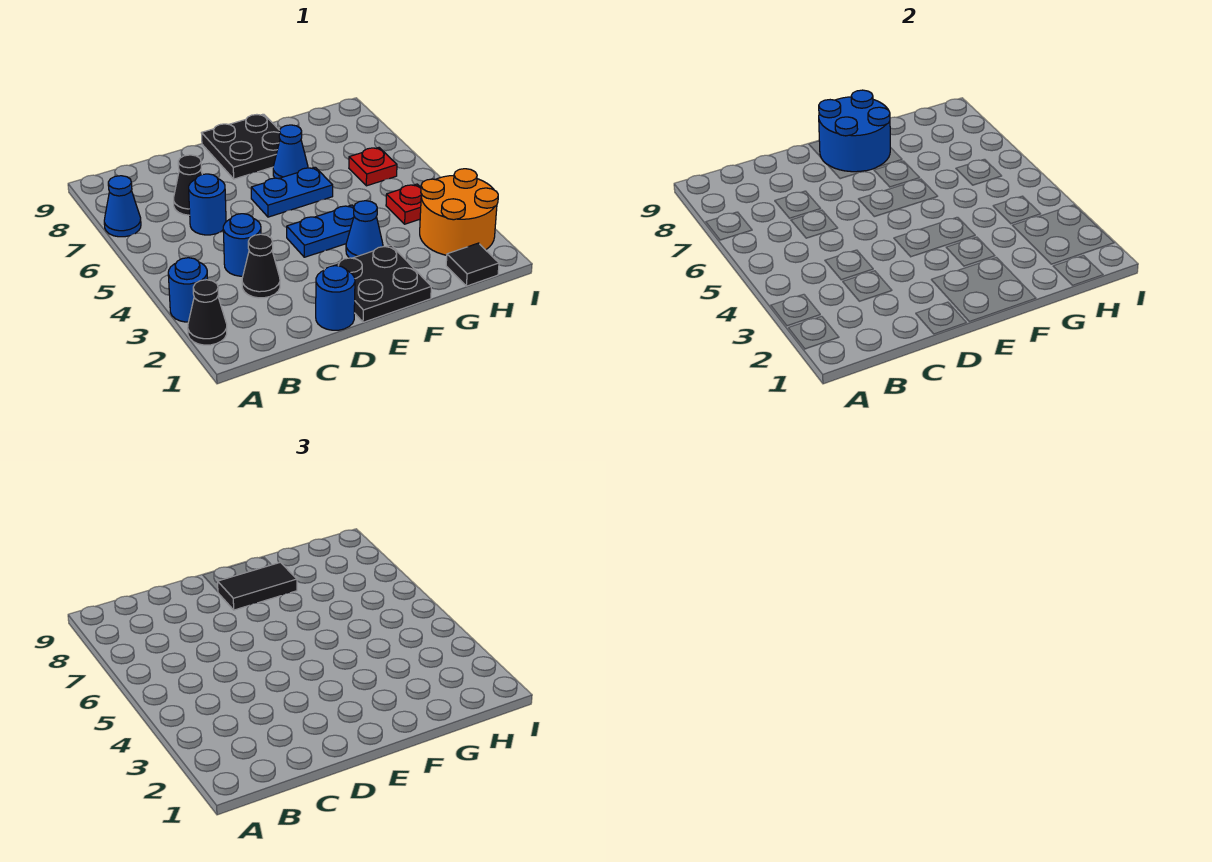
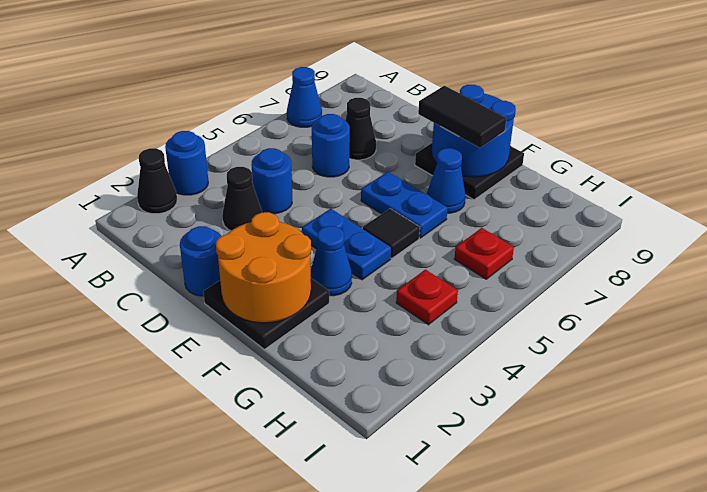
black tile H1 level 1 -> black tile F5 level 1
orange round brick H2:I3 level 1 -> orange round brick E1:F2 level 2

